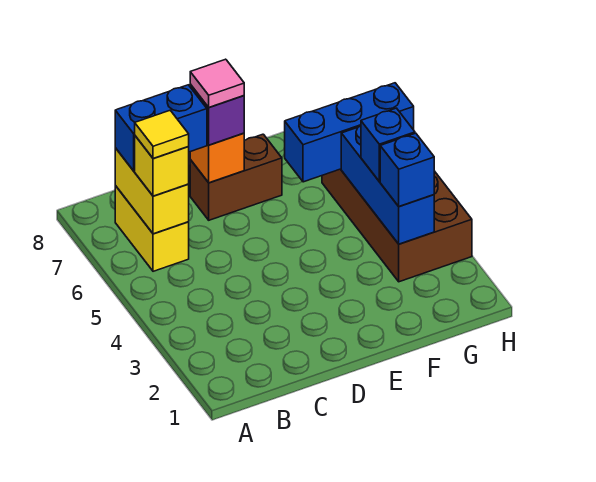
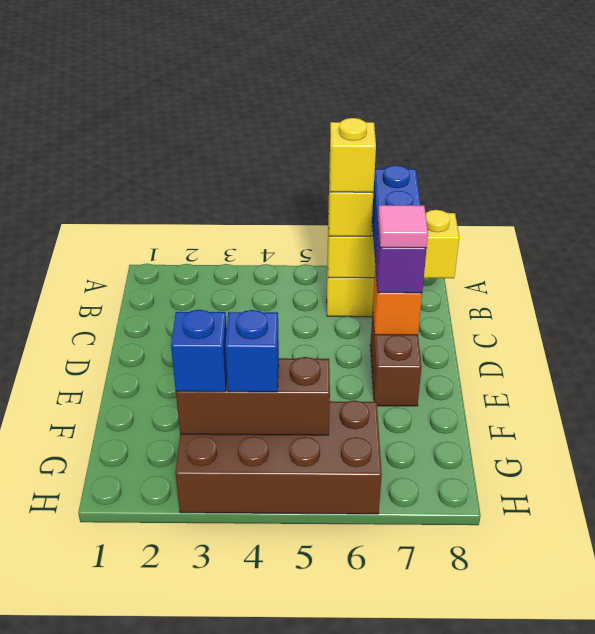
yellow brick B6:B7 level 2 -> yellow brick B6:B8 level 2
yellow tile B6 level 4 -> yellow brick B6 level 4
blue brick F6:H6 level 2 -> none
blue brick G3:G5 level 2 -> brown brick G3:G5 level 2

